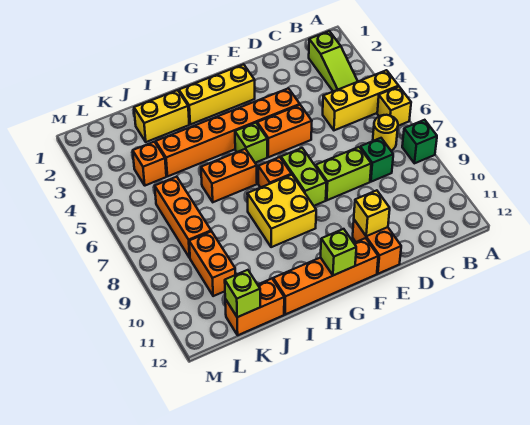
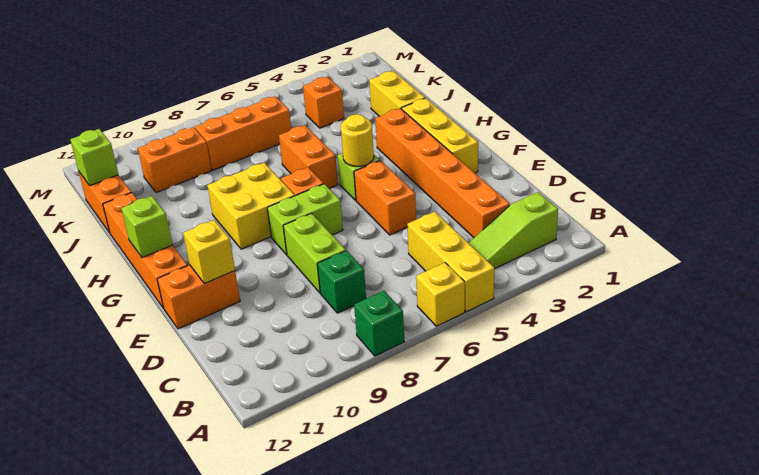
yellow round brick B7 level 1 -> yellow round brick G5 level 2
orange brick E4:J4 level 1 -> orange brick C3:H3 level 1

